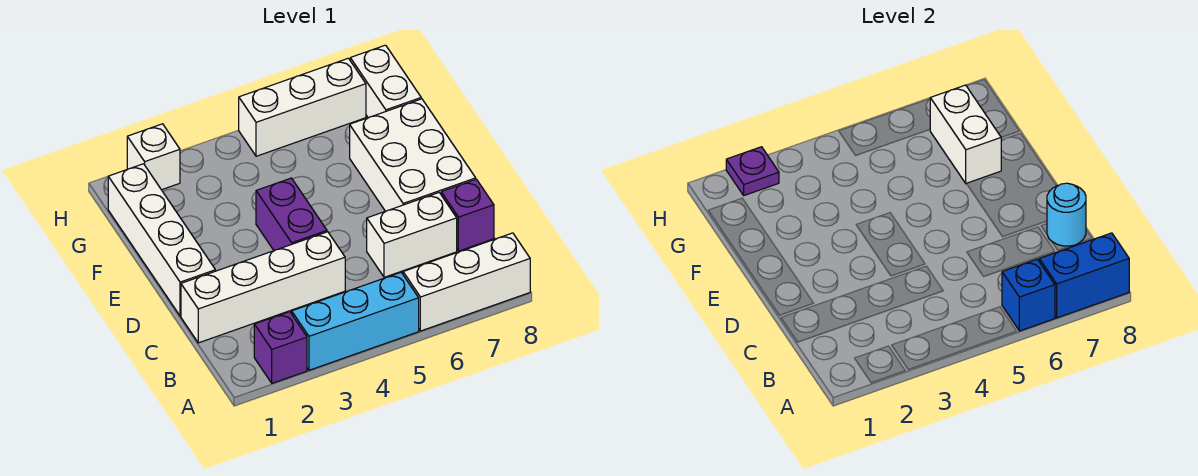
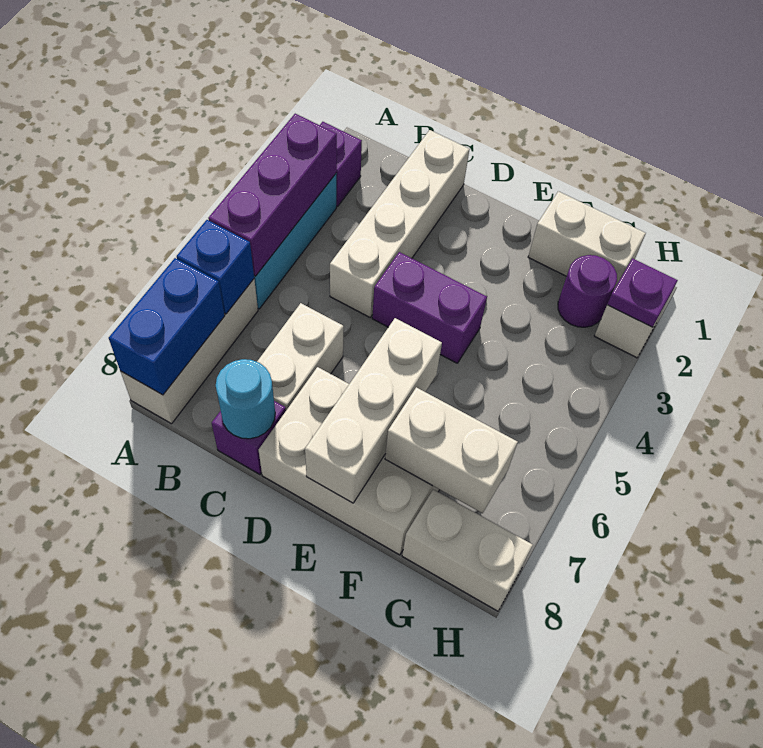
none -> purple brick A3:A5 level 2
white brick D1:G1 level 1 -> white brick F1:G1 level 1
none -> purple round brick G2 level 1
white brick H5:H7 level 1 -> white brick E6:E8 level 2

